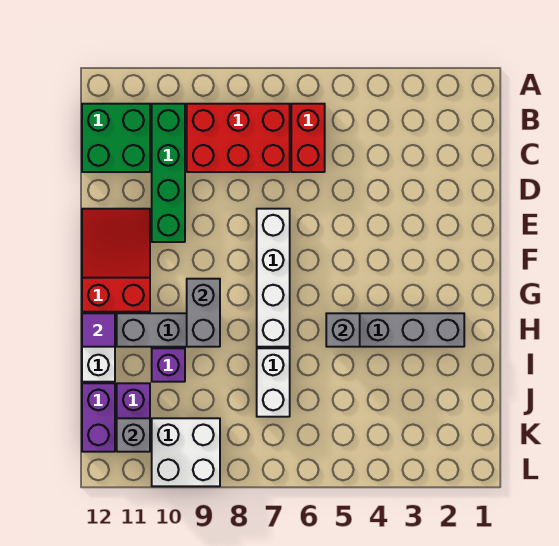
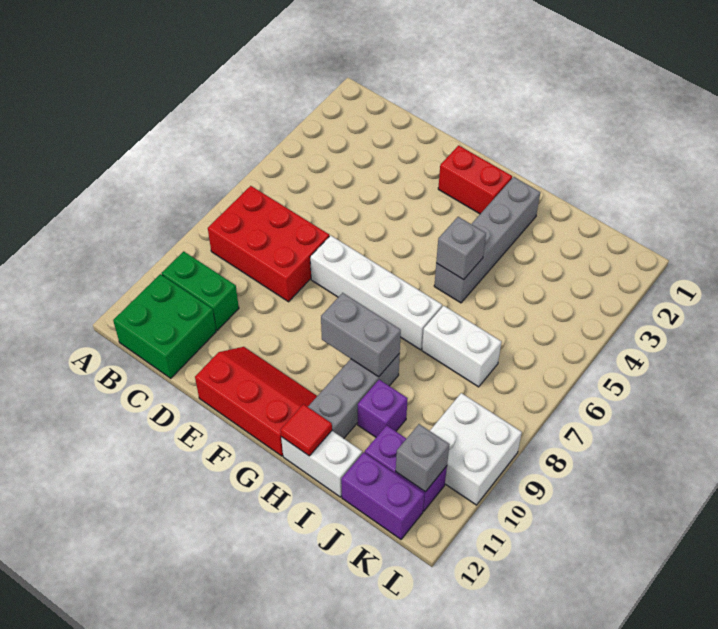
red brick B6:C6 level 1 -> red brick F2:G2 level 1
red brick B7:C9 level 1 -> red brick B7:D8 level 1
green brick B10:E10 level 1 -> green brick B10:C10 level 1
red slope E11:G12 level 1 top G -> red slope E11:G12 level 1 top 12
purple tile H12 level 2 -> red tile H12 level 2

